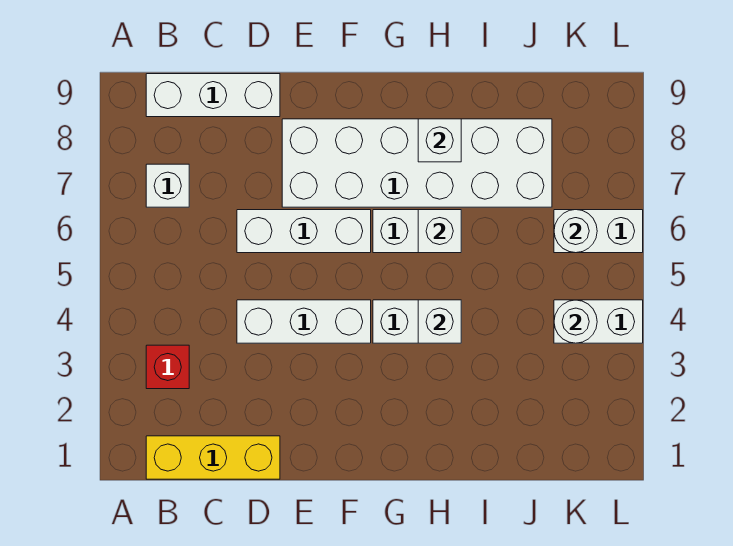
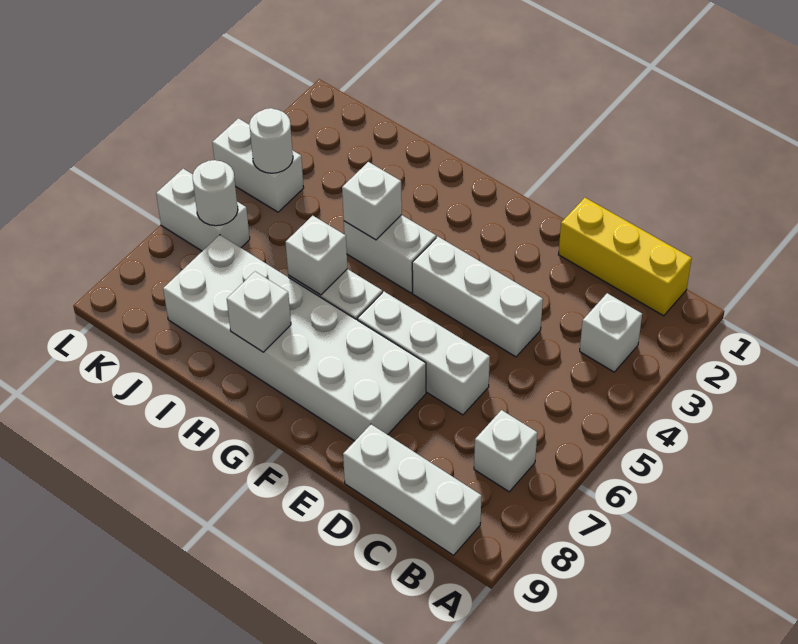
red brick B3 level 1 -> white brick B3 level 1

